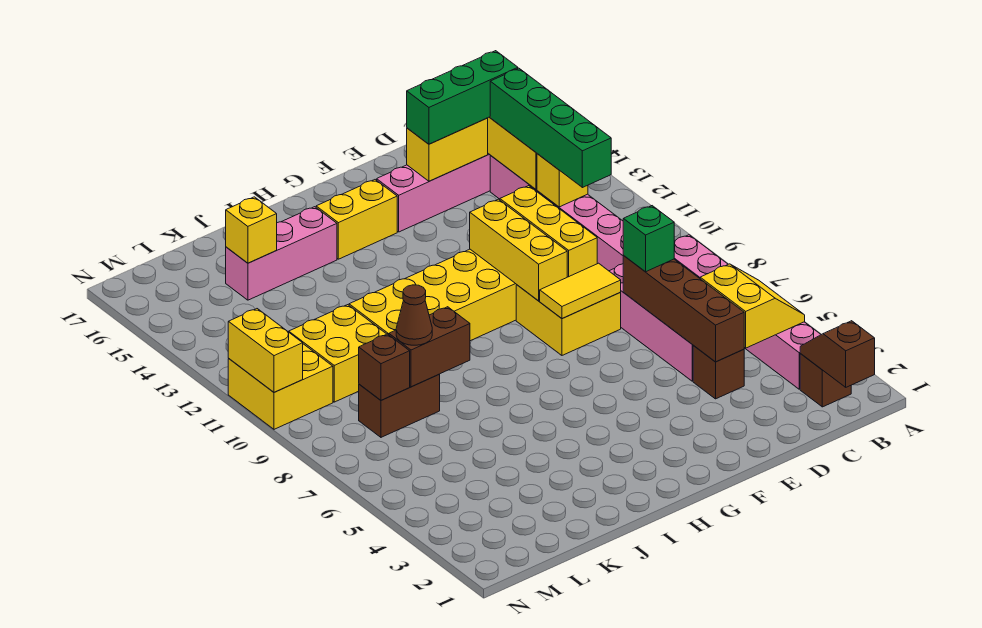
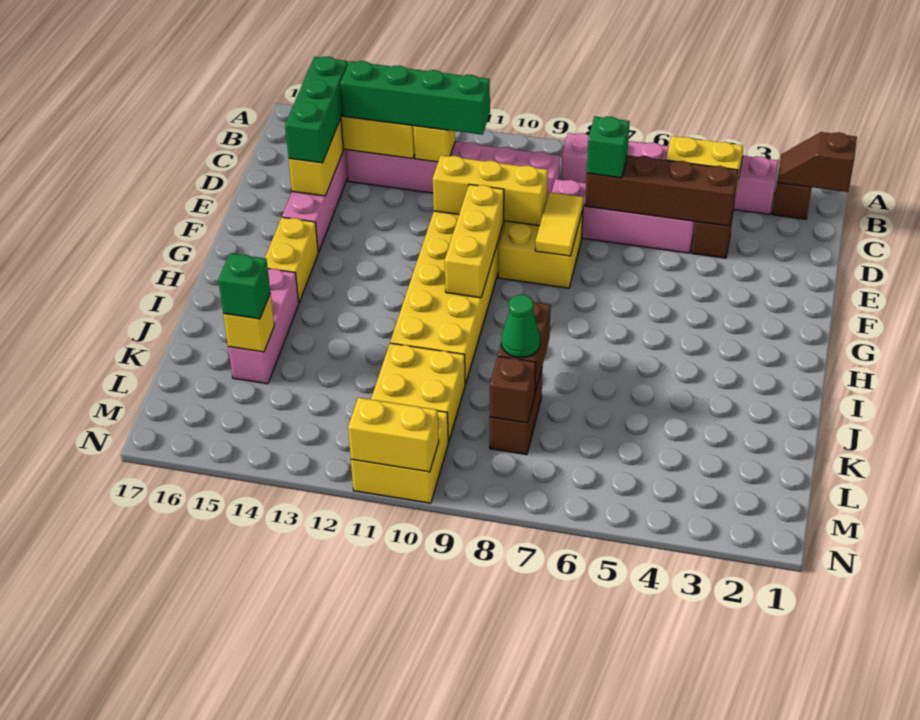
yellow brick F9:F11 level 2 -> yellow brick F10:H10 level 2
brown cone K8 level 3 -> green cone K8 level 3
none -> green brick K15 level 3

